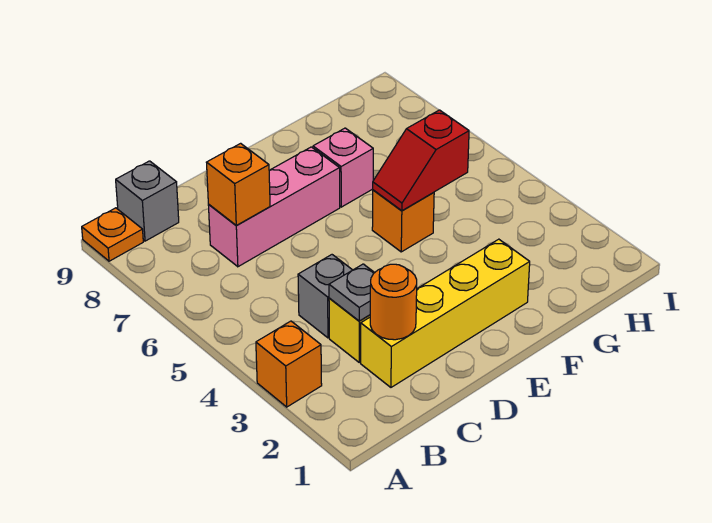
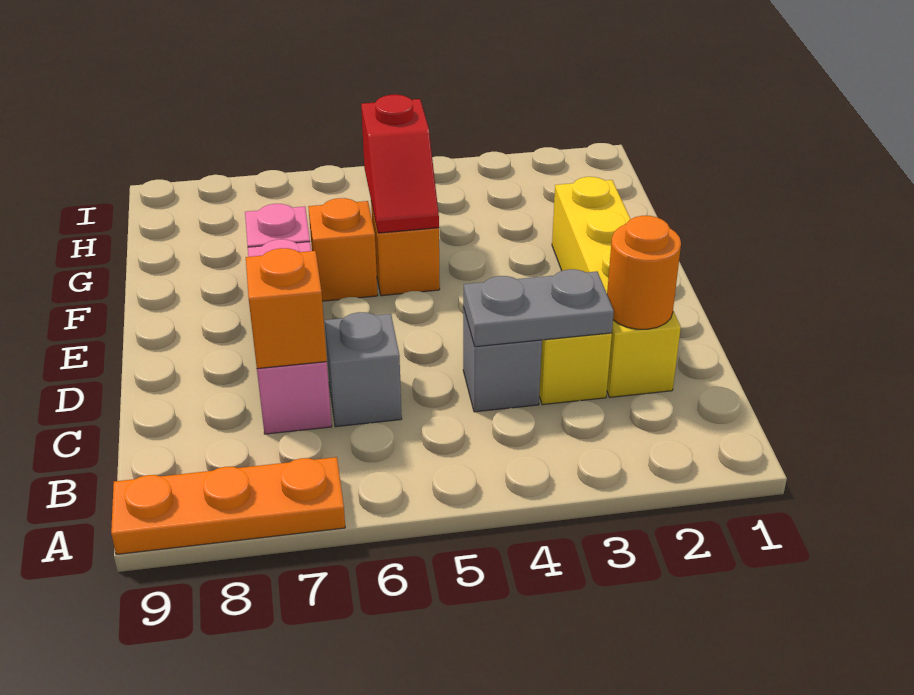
orange brick A3 level 1 -> orange brick F6 level 1
orange plate A9 level 1 -> orange plate A7:A9 level 1
grey brick B9 level 1 -> grey brick C6 level 1
grey plate C3 level 2 -> grey plate C3:C4 level 2

